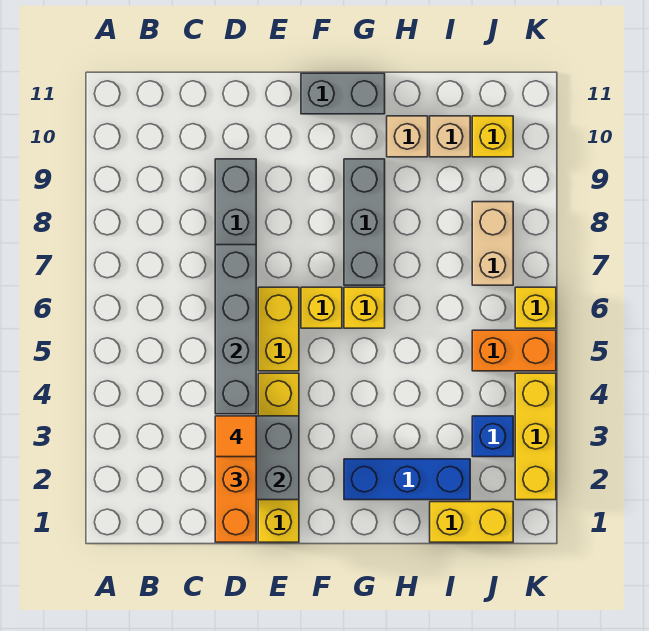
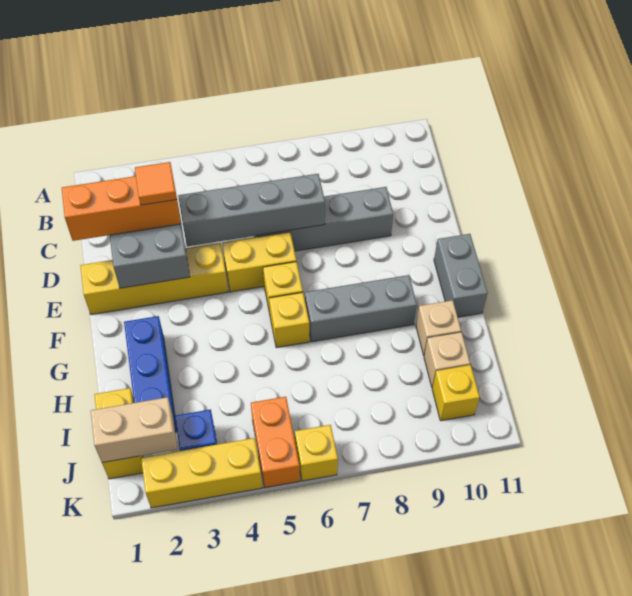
tan brick J7:J8 level 1 -> tan brick J1:J2 level 2

